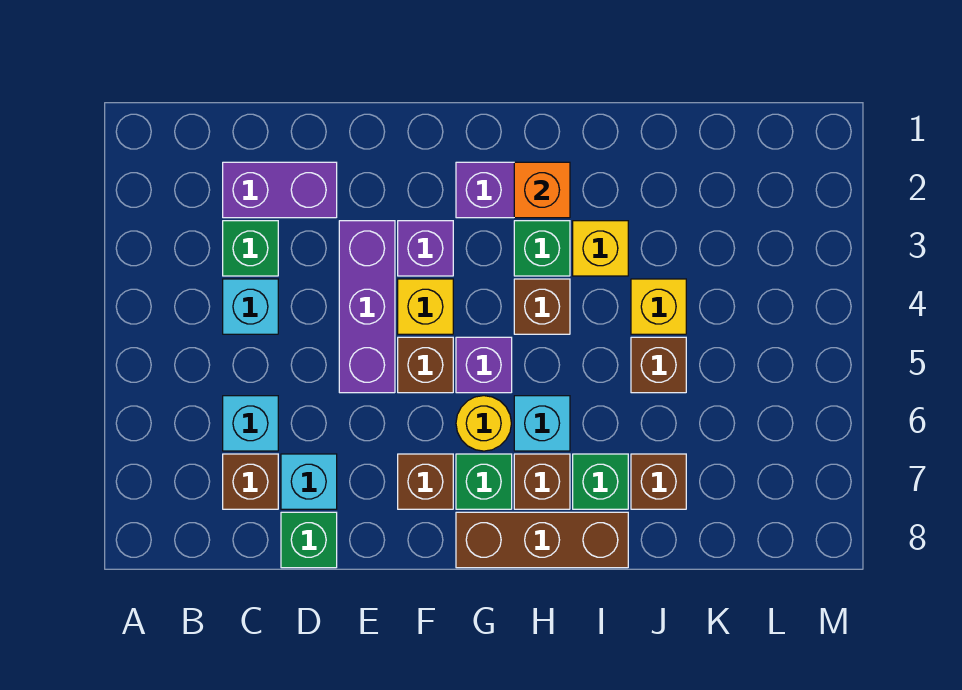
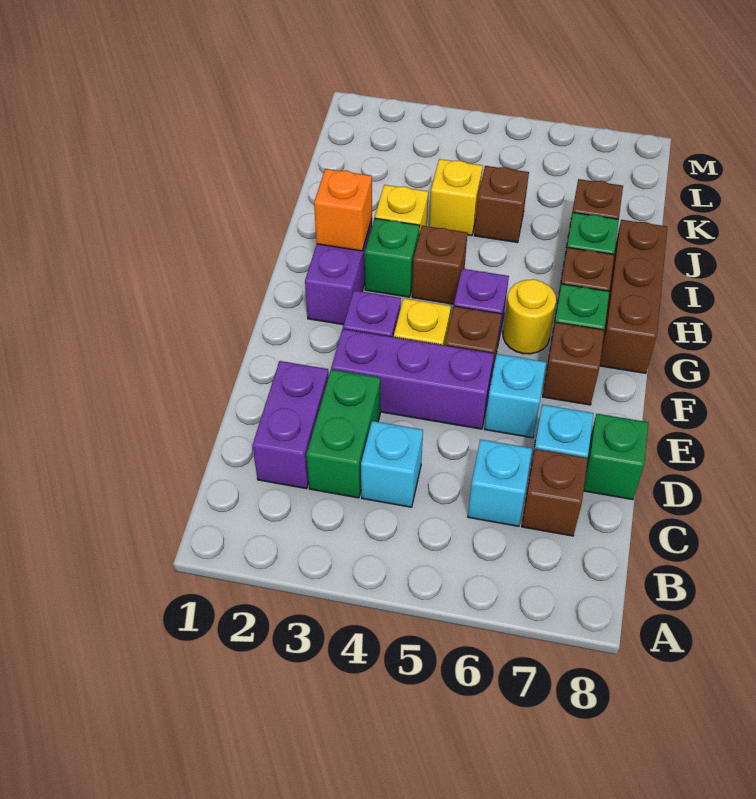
green brick C3 level 1 -> green brick C3:D3 level 1
cyan brick H6 level 1 -> cyan brick E6 level 1

